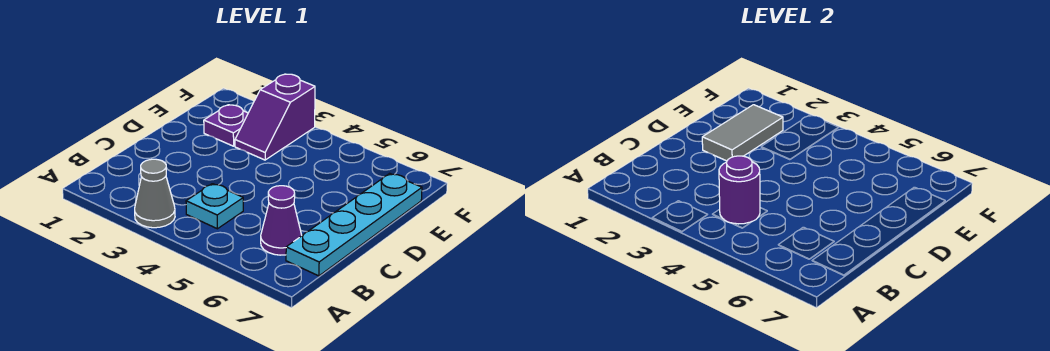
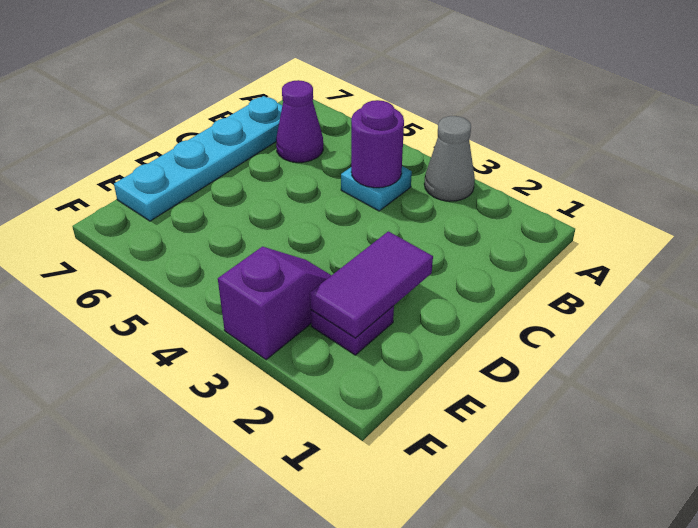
grey tile D2:E2 level 2 -> purple tile D2:E2 level 2

